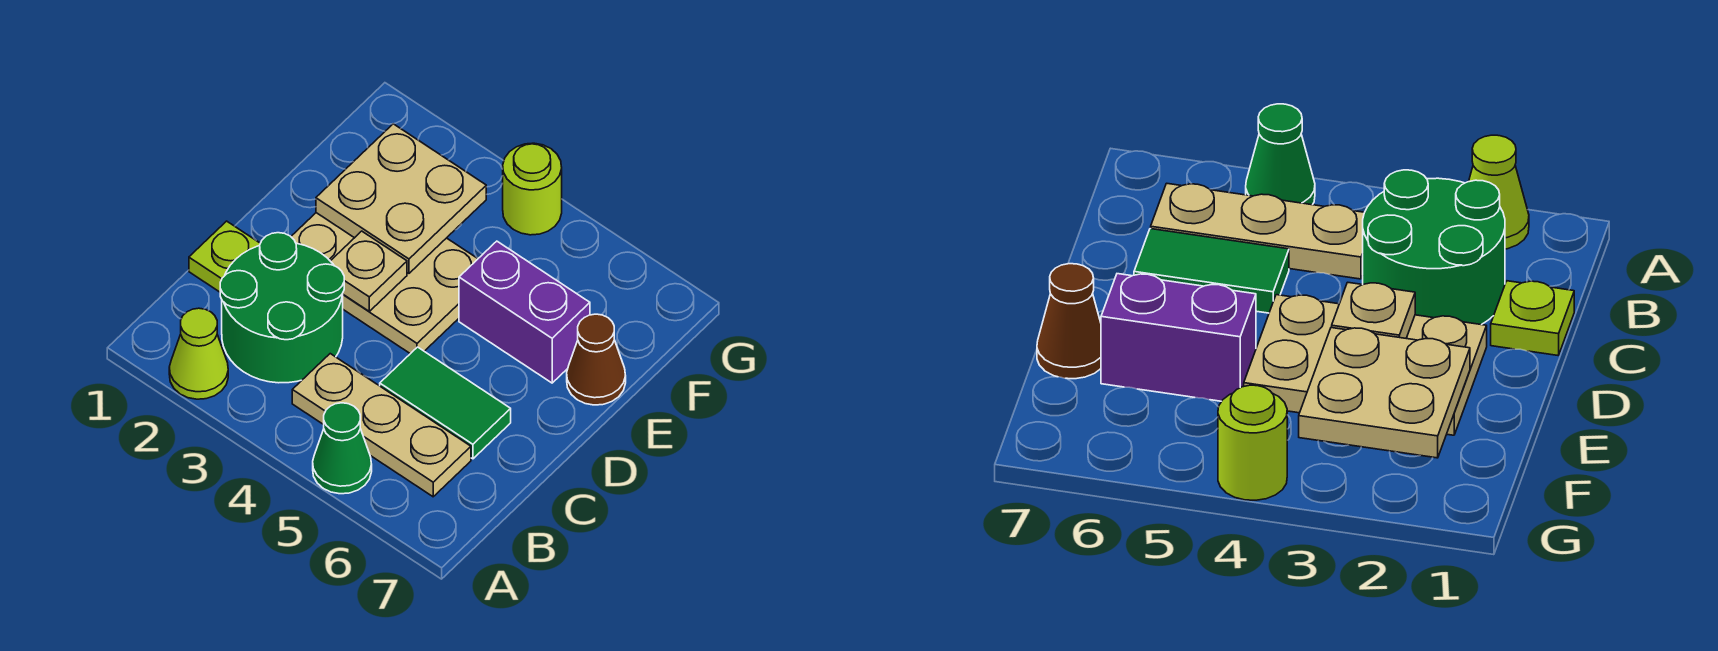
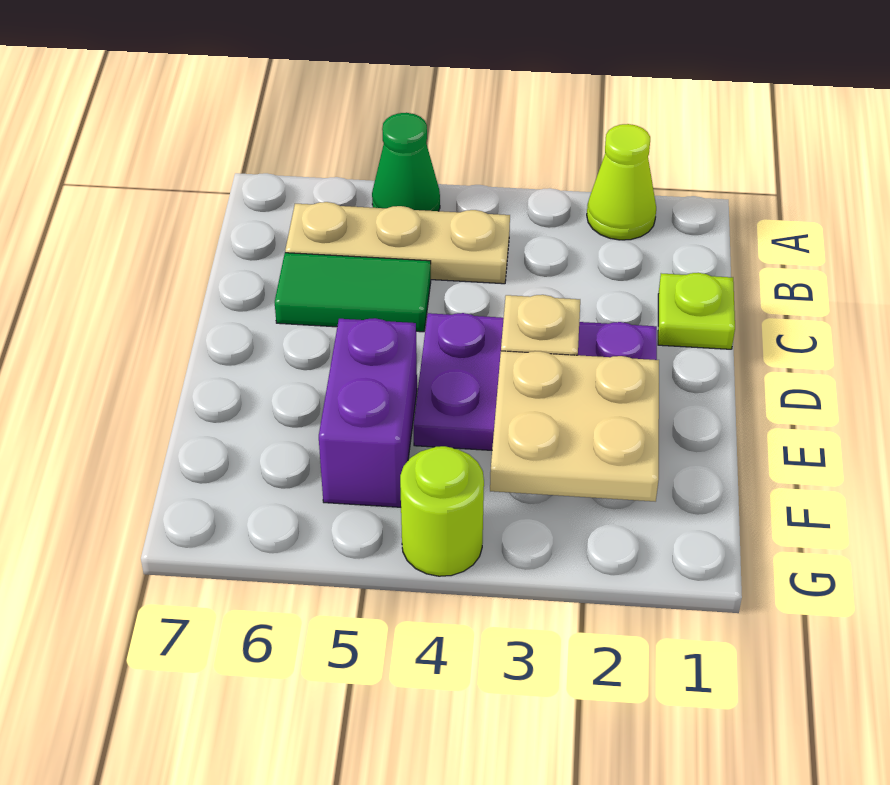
green round brick B2:C3 level 1 -> none
tan plate D2:E4 level 1 -> purple plate D2:E4 level 1
purple brick E5:E6 level 1 -> purple brick E5:F5 level 1
brown cone E7 level 1 -> none

